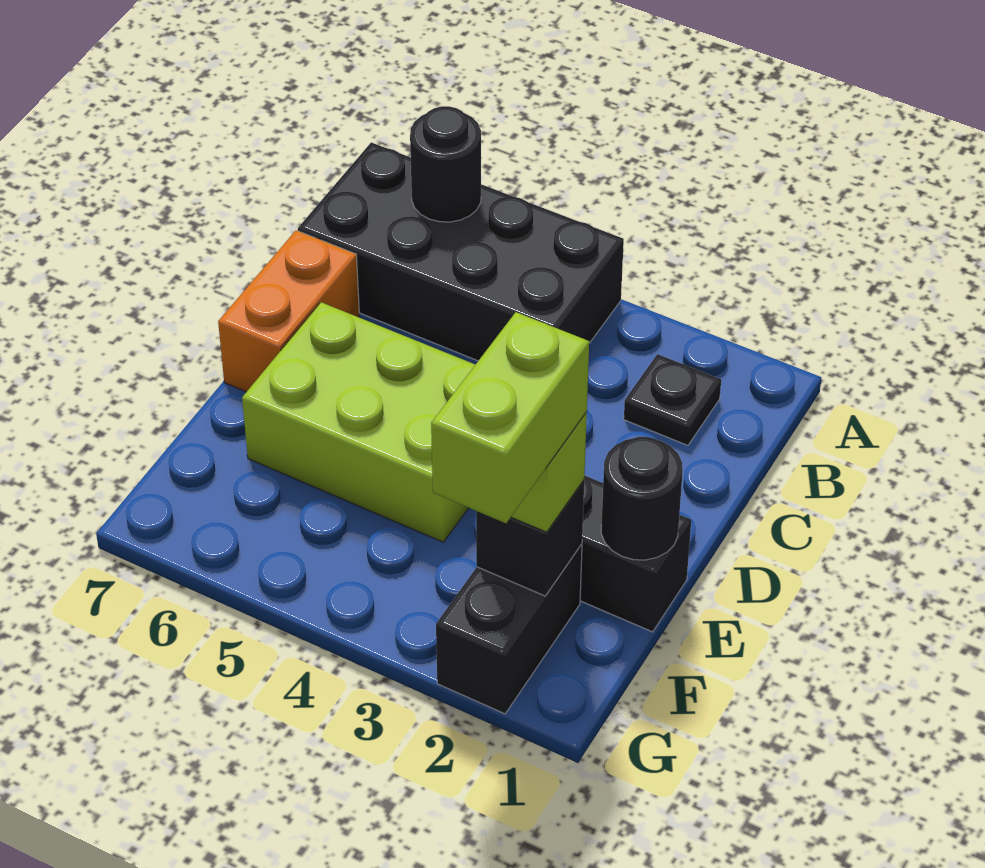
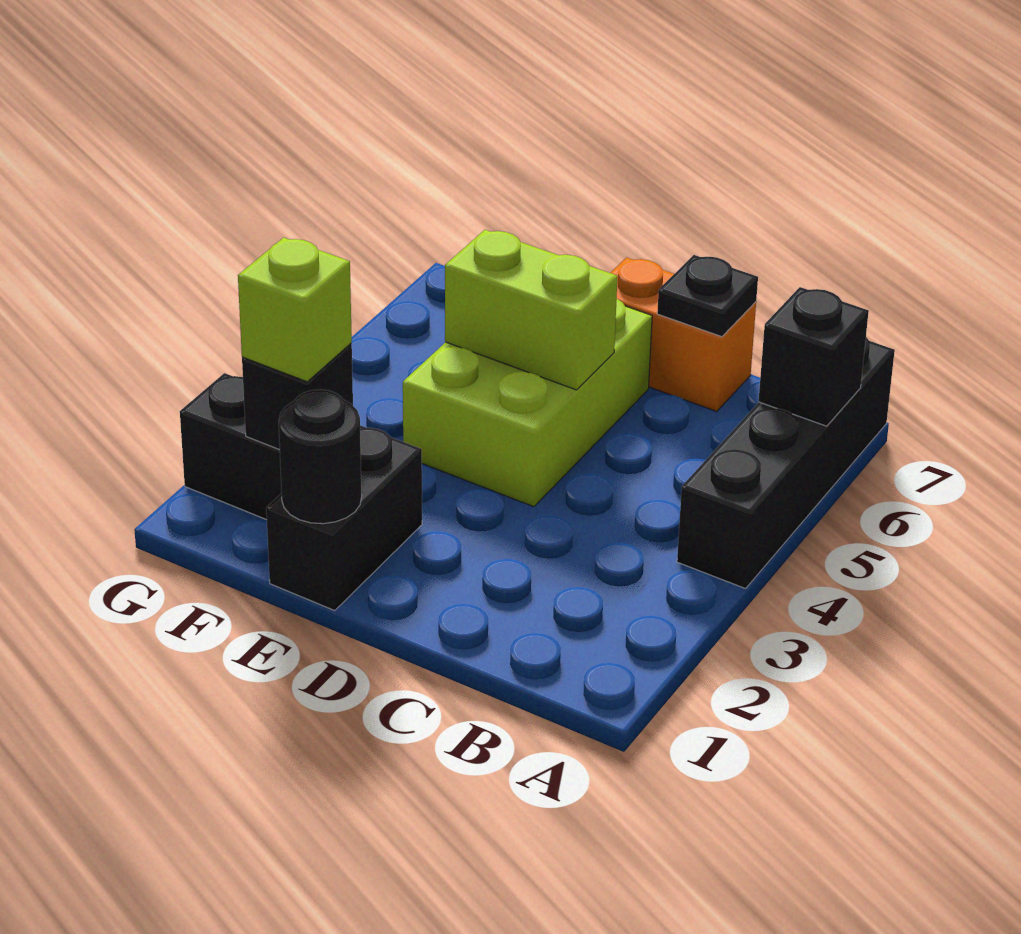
black brick A4:B7 level 1 -> black brick A4:A7 level 1
black round brick A6 level 2 -> black brick A6 level 2
black plate B2 level 1 -> black plate C7 level 2
lime brick F2:G2 level 4 -> lime brick D5:E5 level 2

